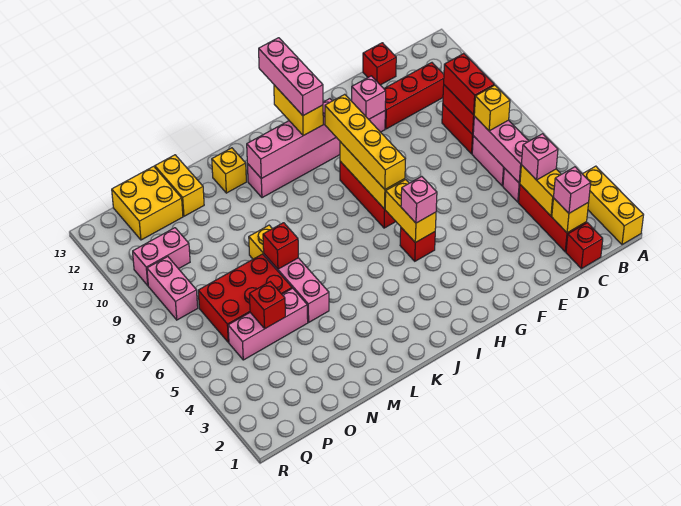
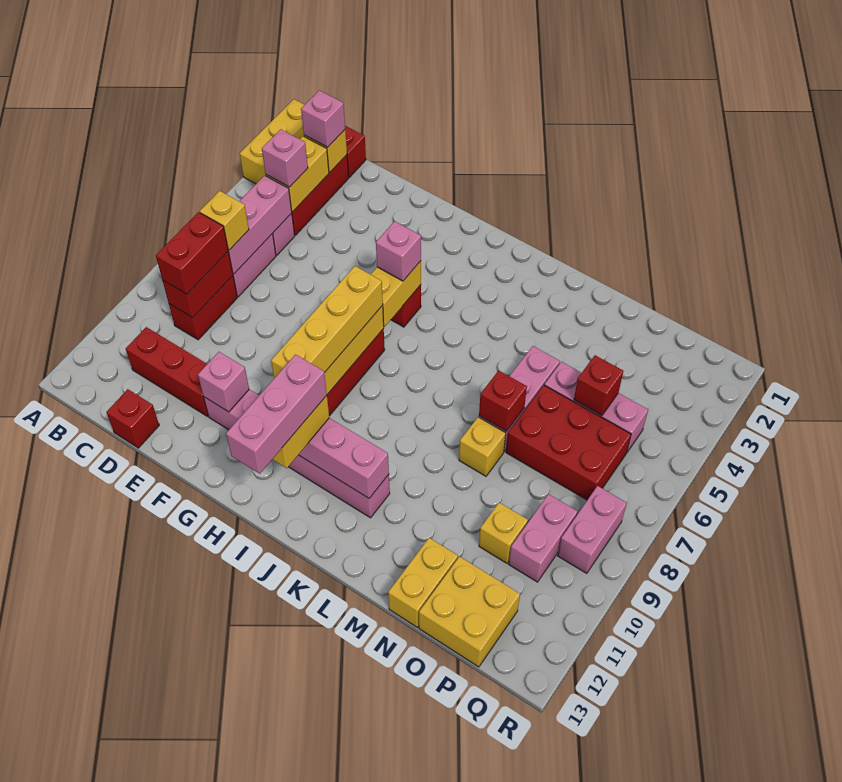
yellow brick L12 level 1 -> yellow brick O10 level 1
pink brick P10:Q10 level 1 -> pink brick P9:P10 level 1

